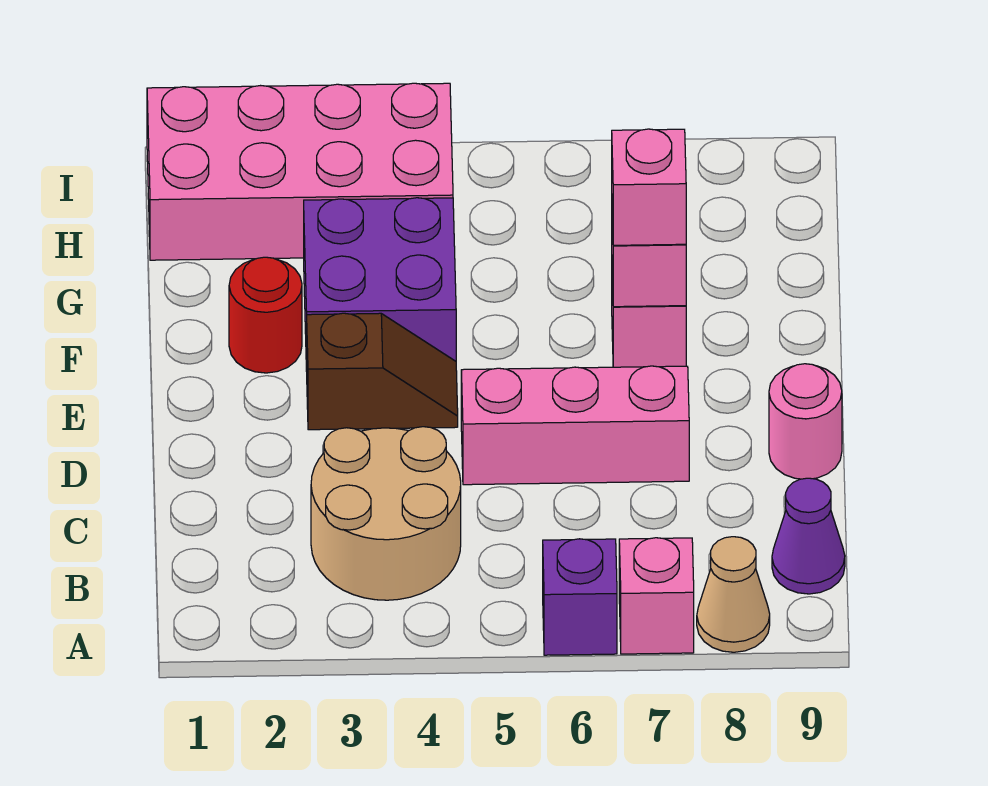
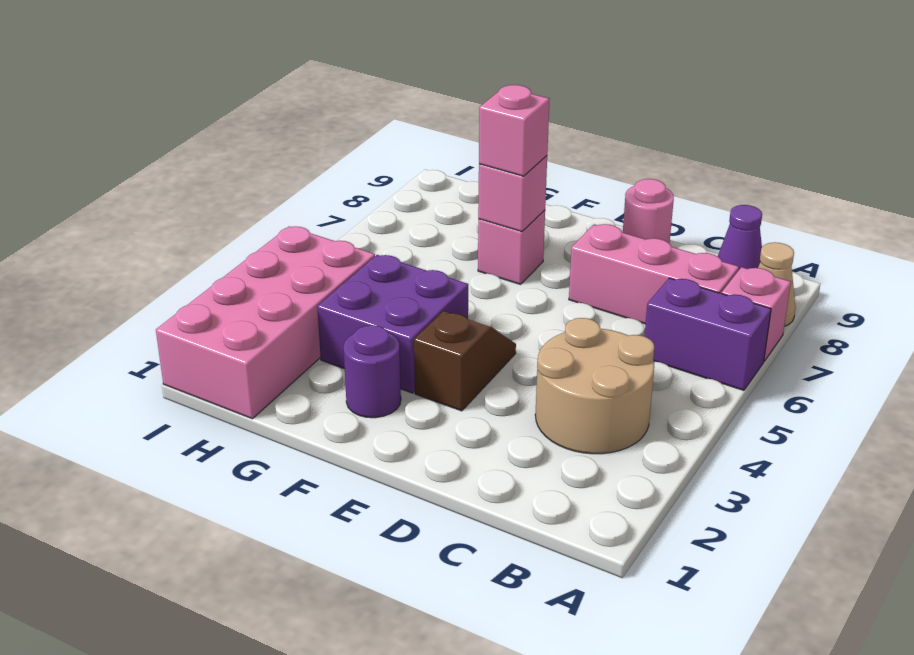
purple brick A6 level 1 -> purple brick A6:B6 level 1
pink brick D5:D7 level 1 -> pink brick B7:D7 level 1
red round brick F2 level 1 -> purple round brick F2 level 1

